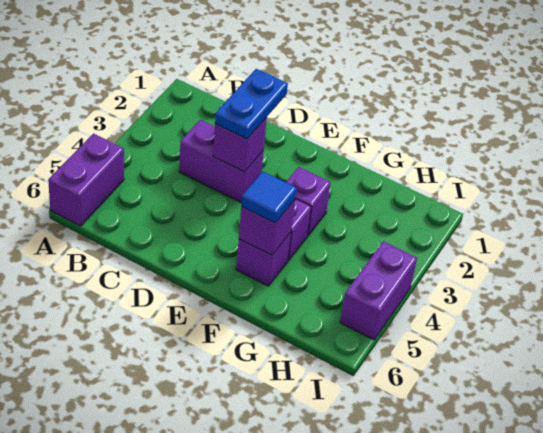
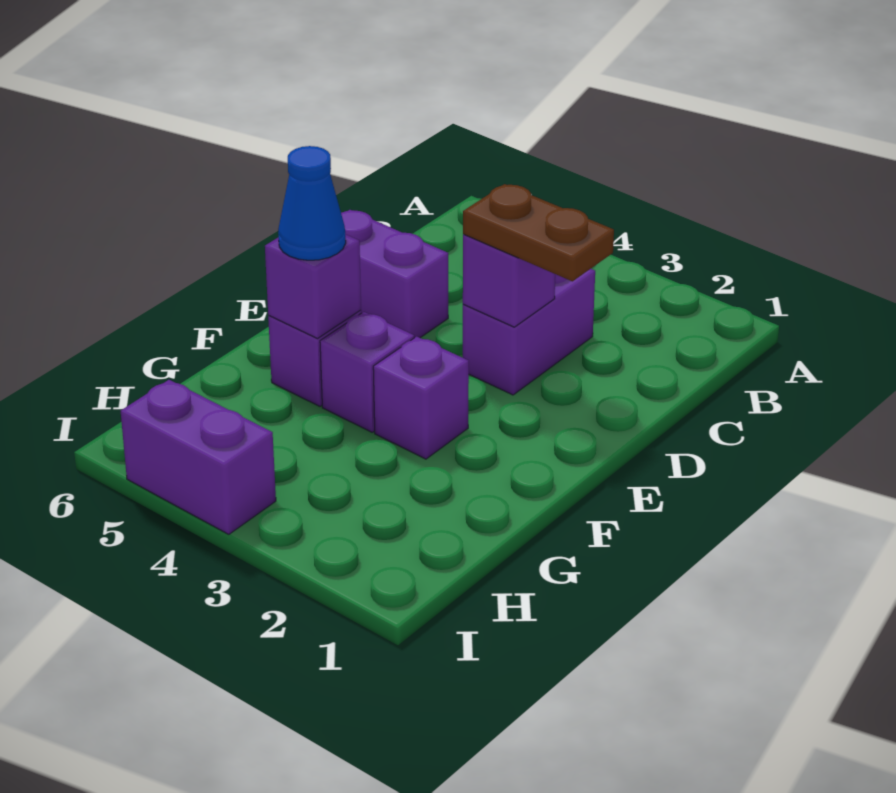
purple brick A5:A6 level 1 -> purple brick D5:D6 level 1
blue plate D2:D3 level 3 -> brown plate D2:D3 level 3
blue tile F5 level 3 -> blue cone F5 level 3

